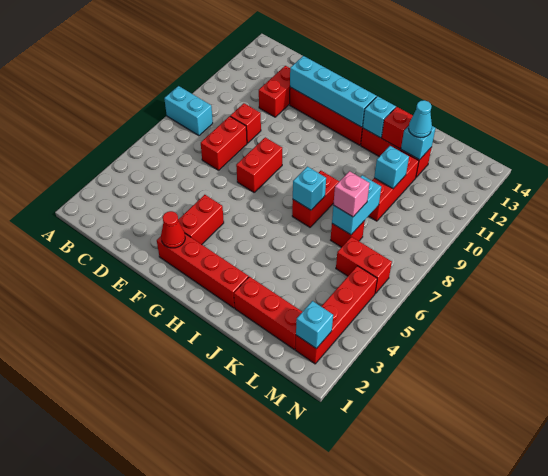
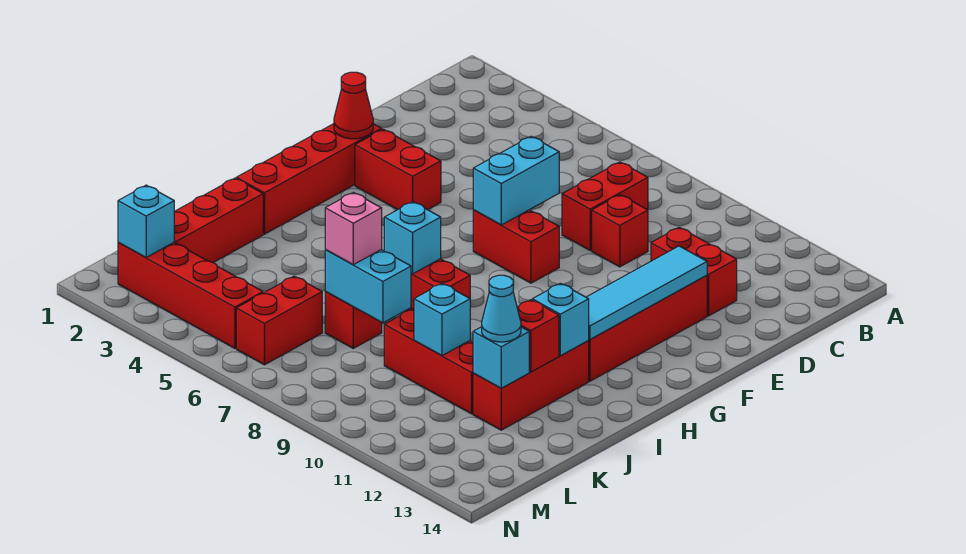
cyan brick A8:B8 level 1 -> cyan brick E7:F7 level 2
red brick D7:D8 level 1 -> red brick C8:D8 level 1
cyan brick E12:H12 level 2 -> cyan tile E12:H12 level 2

